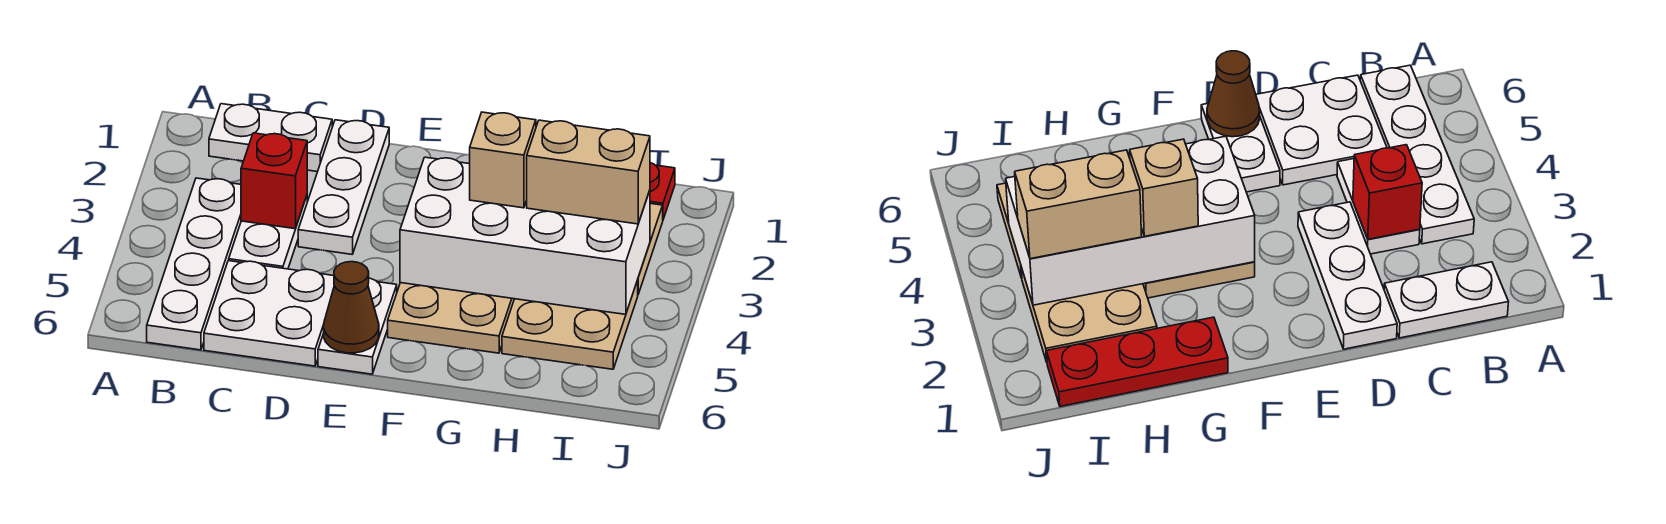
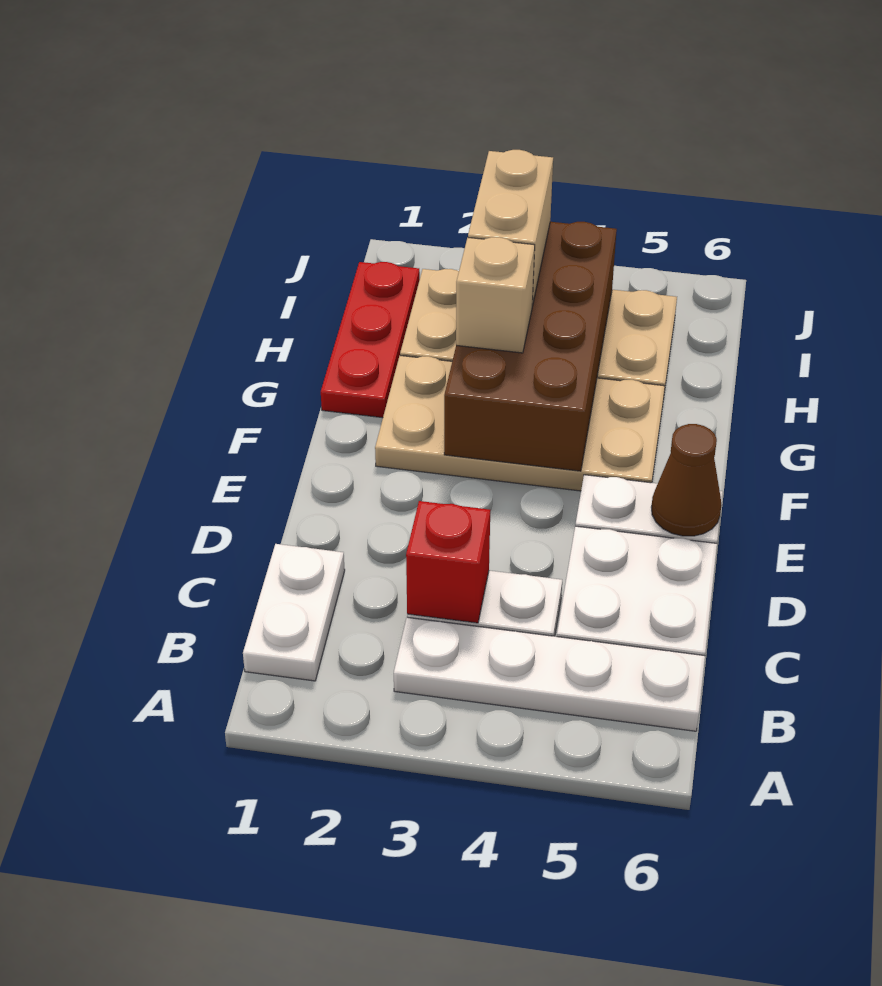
white plate D1:D3 level 1 -> none
tan plate F3:G5 level 1 -> tan plate F2:G5 level 1
white brick F3:I4 level 2 -> brown brick F3:I4 level 2

